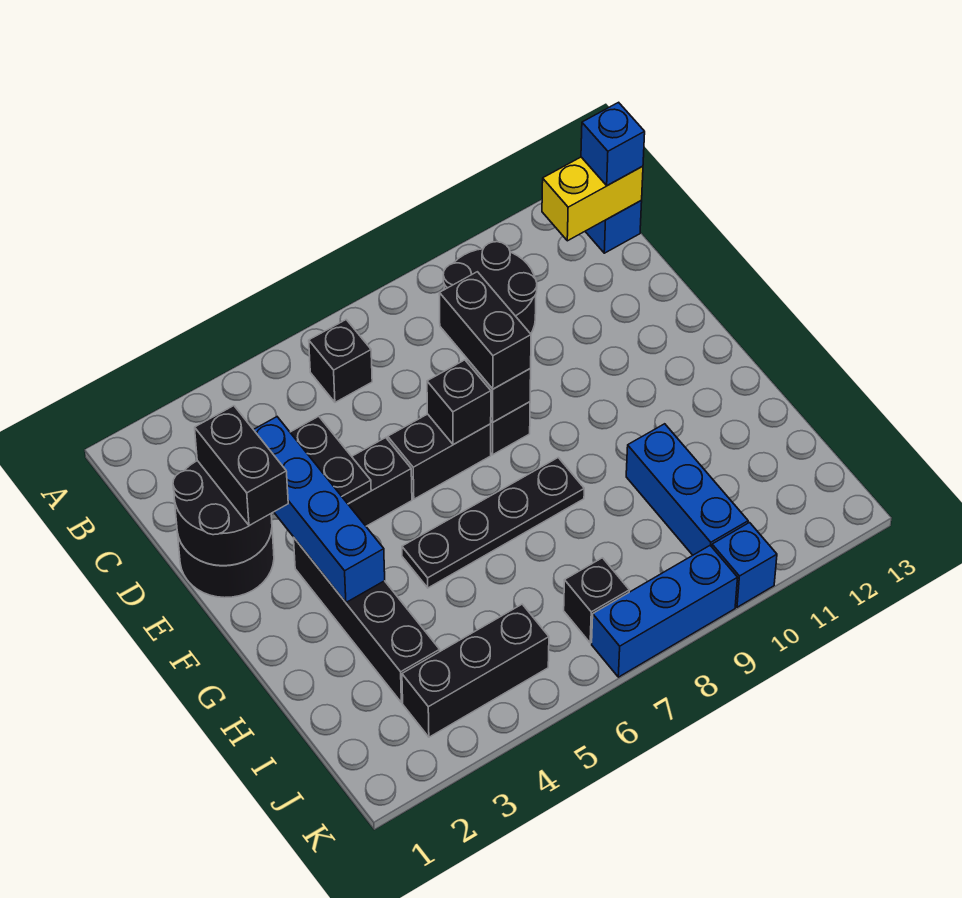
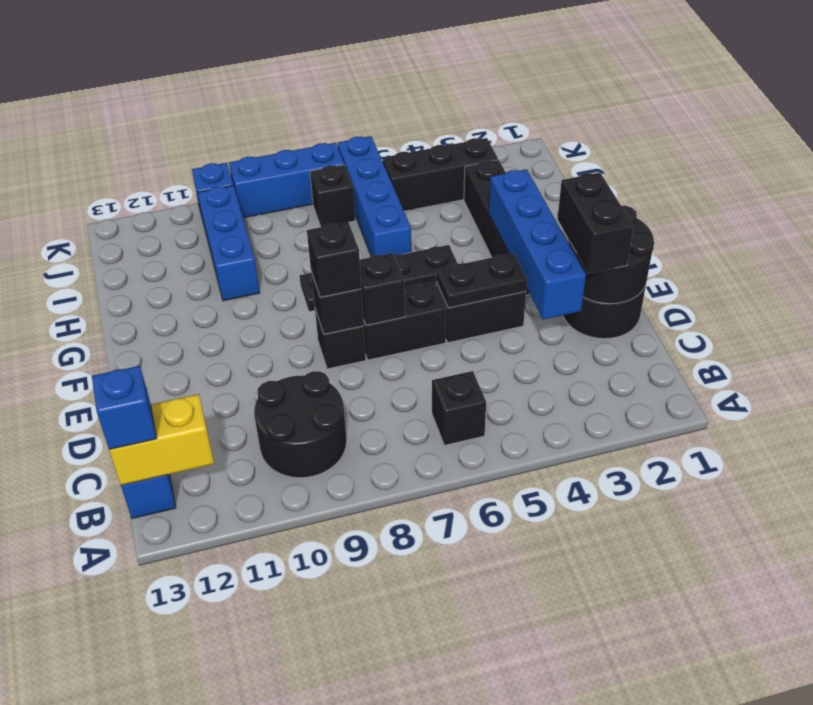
black plate D4:E4 level 2 -> black plate E4:E5 level 2
black brick D8:E8 level 3 -> black brick E8 level 3
none -> blue brick H6:K6 level 1

